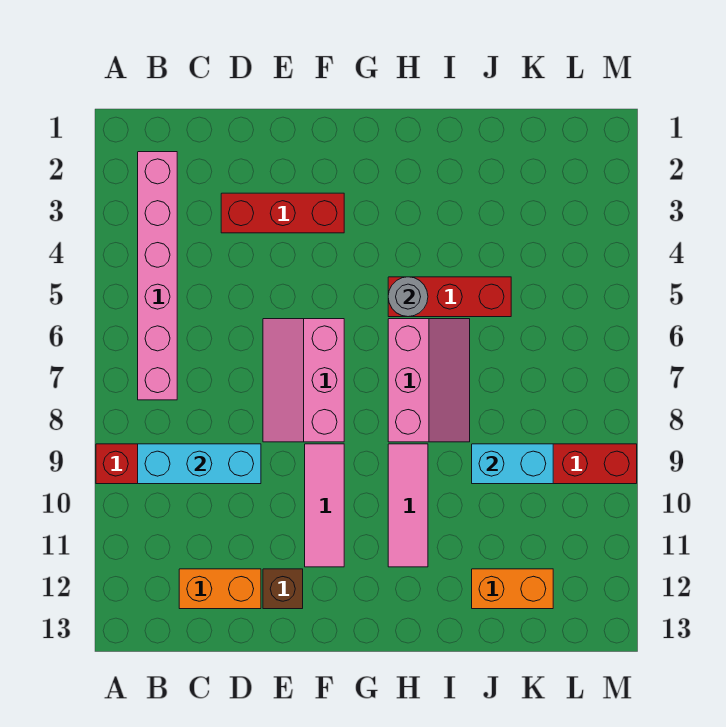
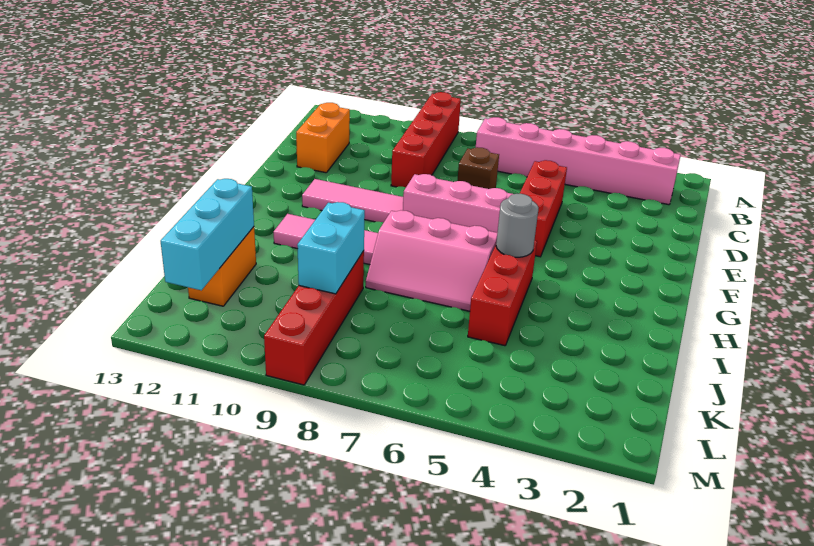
cyan brick B9:D9 level 2 -> cyan brick J12:L12 level 2
red brick D3:F3 level 1 -> red brick D5:F5 level 1
brown brick E12 level 1 -> brown brick D7 level 1

